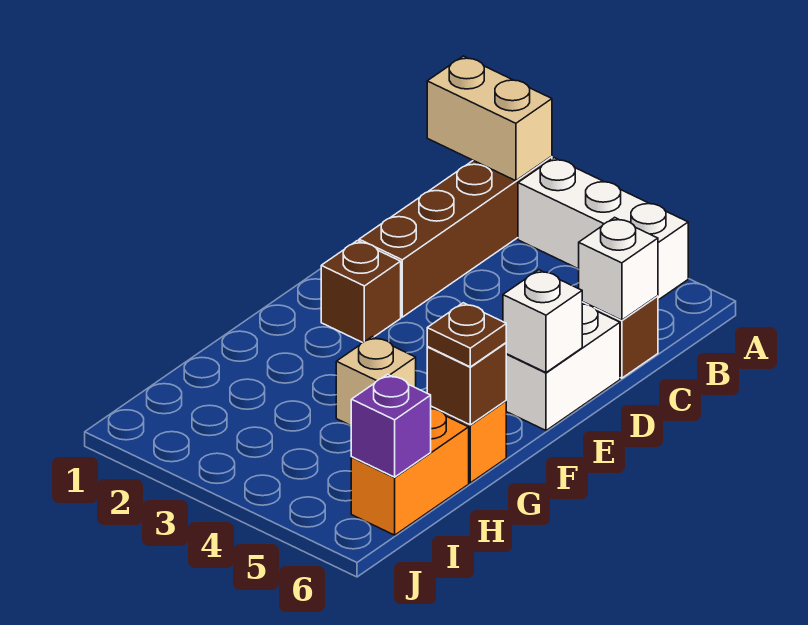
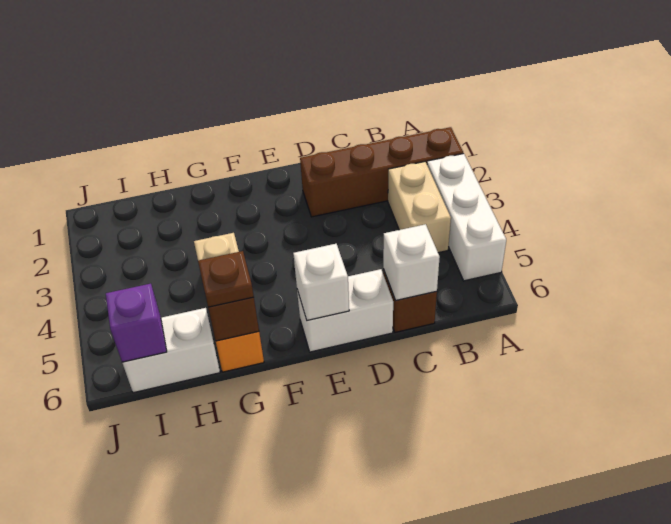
tan brick A1:A2 level 2 -> tan brick B3:B4 level 1
brown brick E2 level 1 -> none
orange brick H6:I6 level 1 -> white brick H6:I6 level 1

